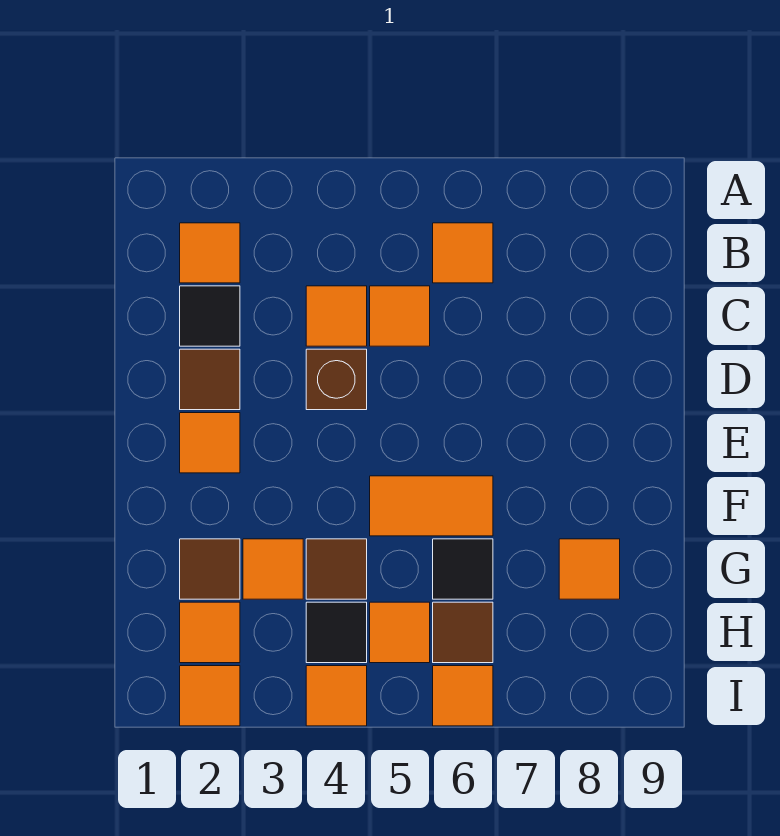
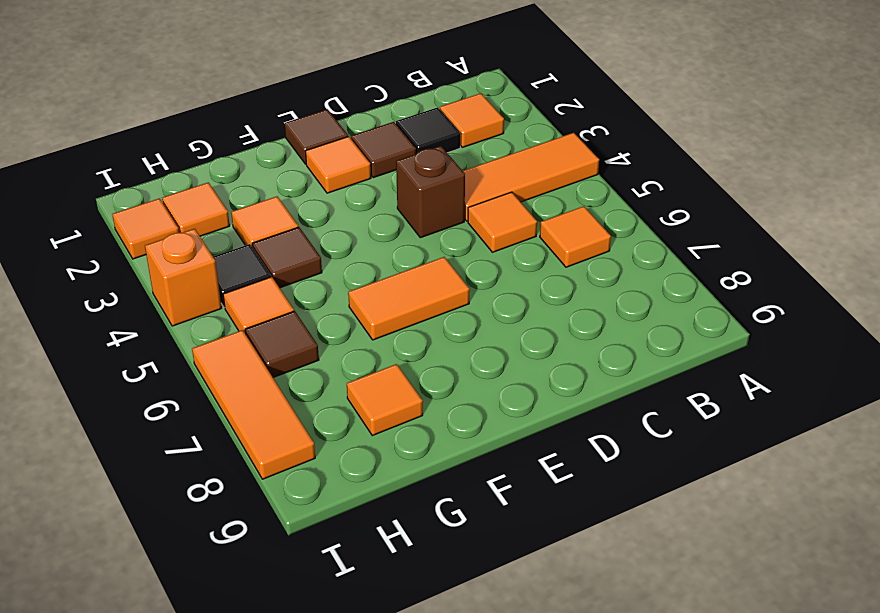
orange tile C4 level 1 -> orange tile A4:C4 level 1
orange tile F5:F6 level 1 -> orange tile E6:F6 level 1
brown tile G2 level 1 -> brown tile E1 level 1
black tile G6 level 1 -> none
orange tile I4 level 1 -> orange brick I4 level 1
orange tile I6 level 1 -> orange tile I6:I8 level 1

